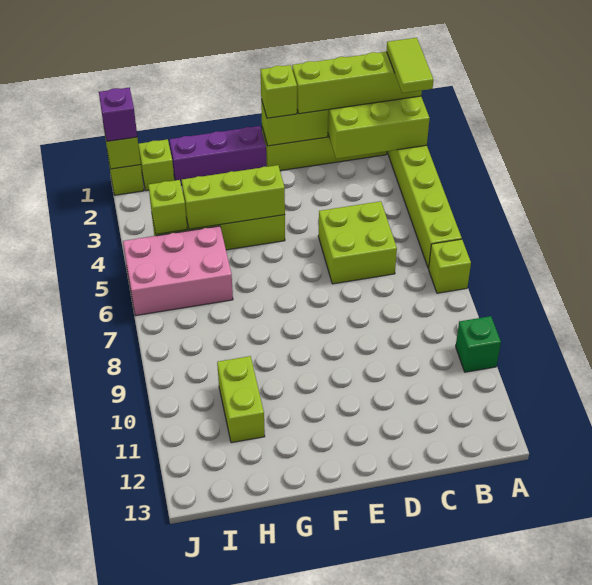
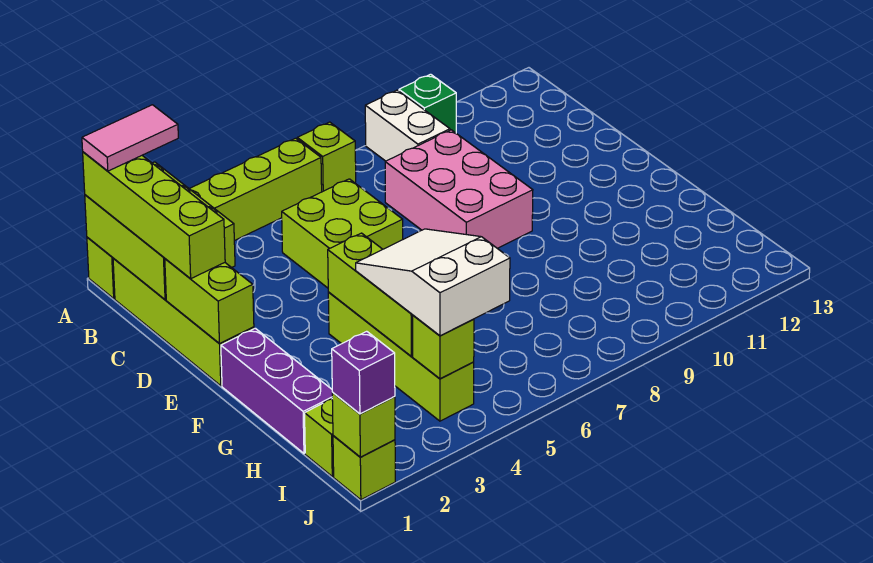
lime tile A1:A2 level 4 -> pink tile A1:A2 level 4
none -> white brick A9:B9 level 1
lime brick E1 level 3 -> none
none -> white slope G4:I5 level 3 top I
pink brick H5:J6 level 1 -> pink brick C8:E9 level 1
lime brick H10:H11 level 1 -> none

